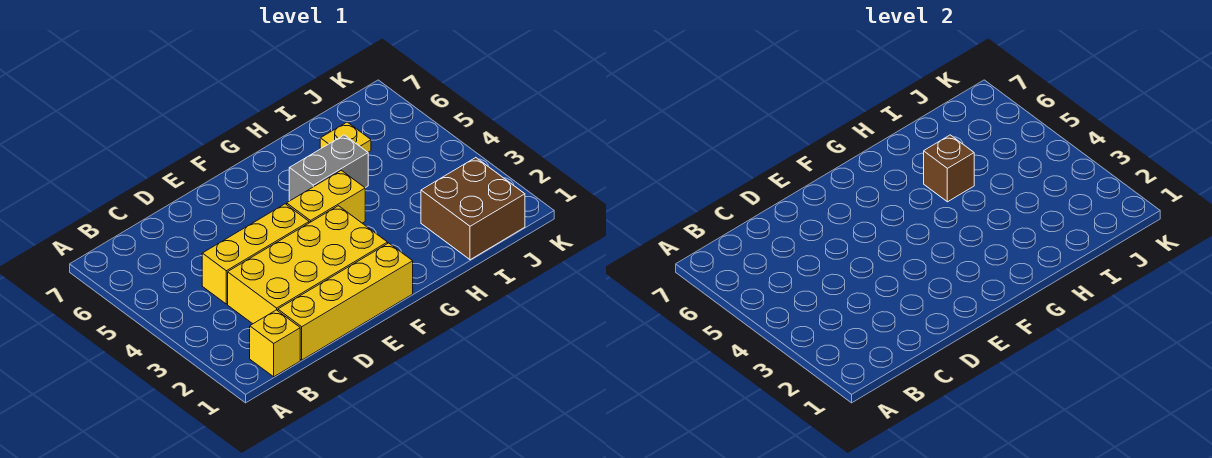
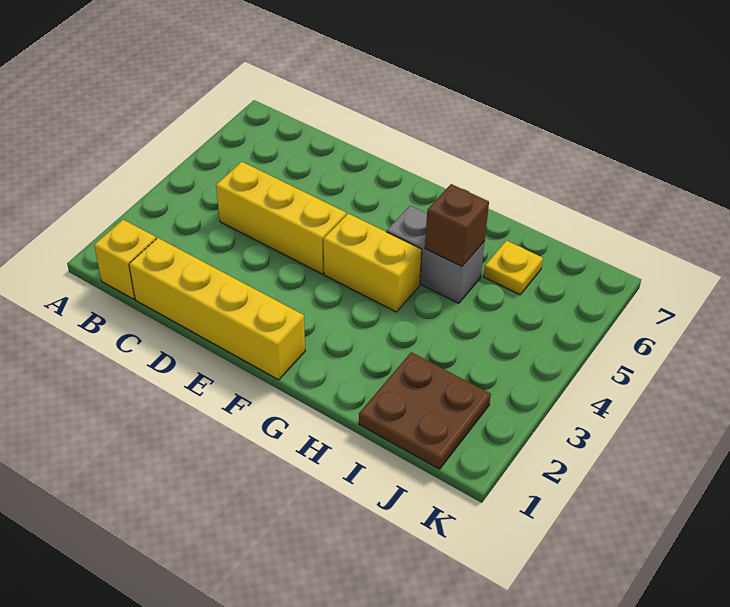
yellow brick C2:F3 level 1 -> none
brown brick I1:J2 level 1 -> brown plate I1:J2 level 1

